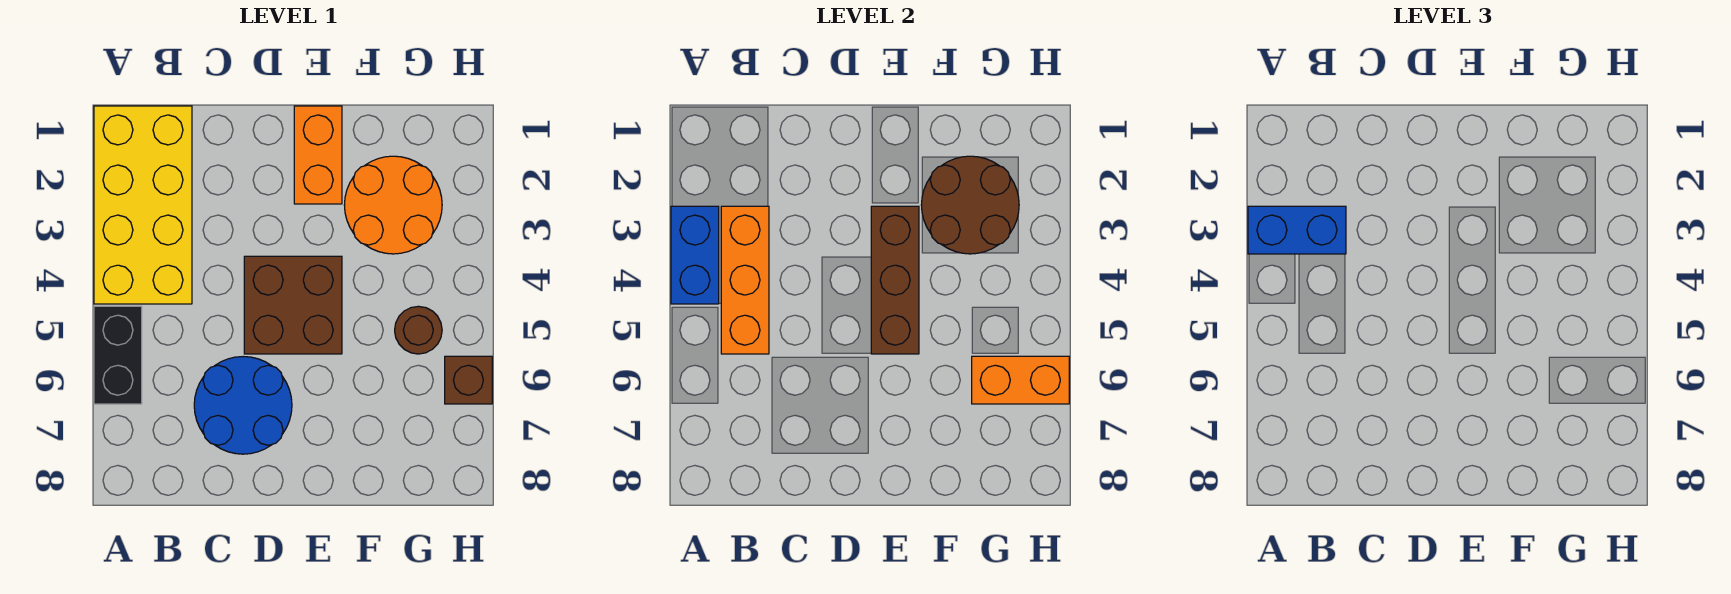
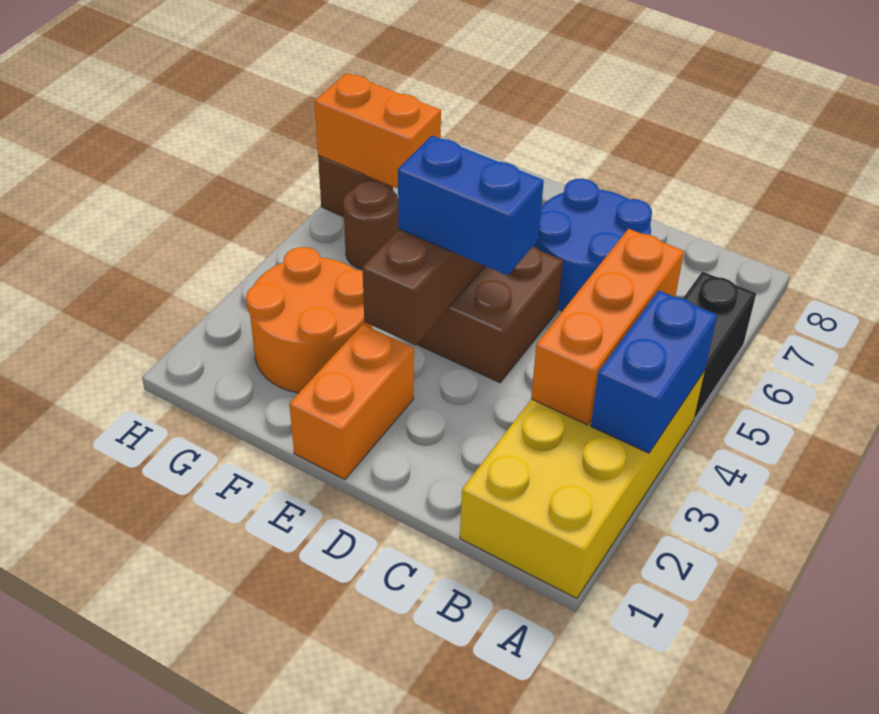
blue brick A3:B3 level 3 -> blue brick D4:E4 level 3
brown round brick F2:G3 level 2 -> none

